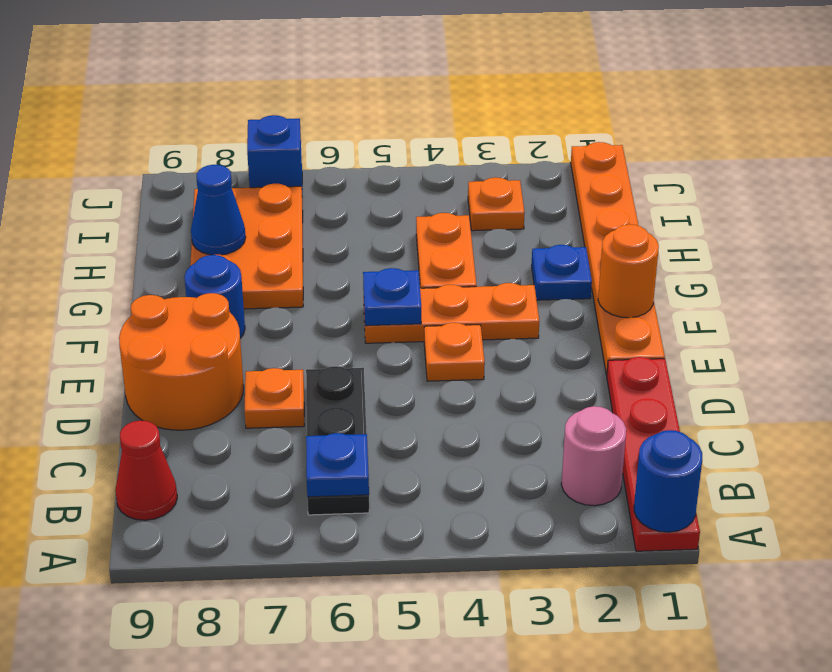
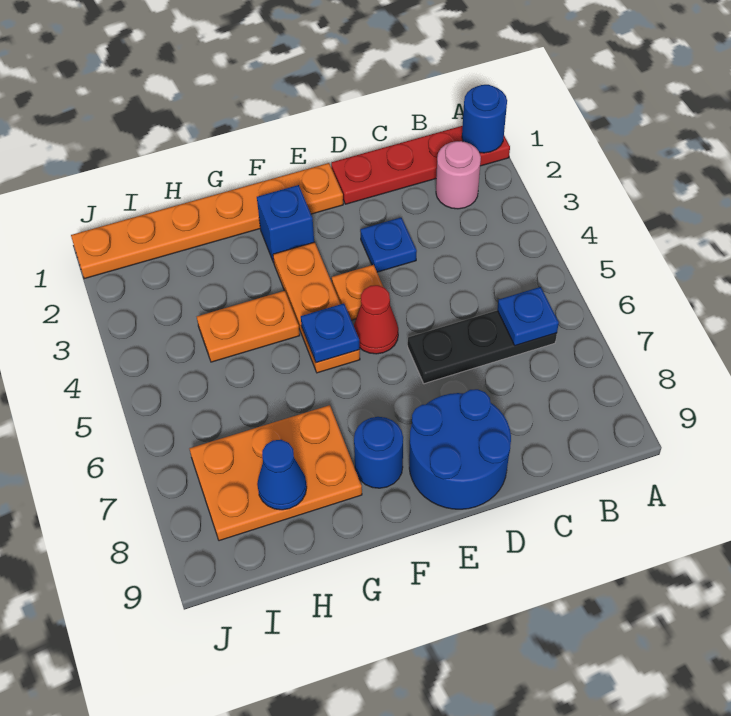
red cone B9 level 1 -> red cone E5 level 1
orange plate D7 level 1 -> none
orange round brick D8:E9 level 1 -> blue round brick D8:E9 level 1
orange round brick F1 level 2 -> none
blue plate G2 level 1 -> blue plate D3 level 1
orange plate I3 level 1 -> none
blue brick J7 level 1 -> blue brick F2 level 1

